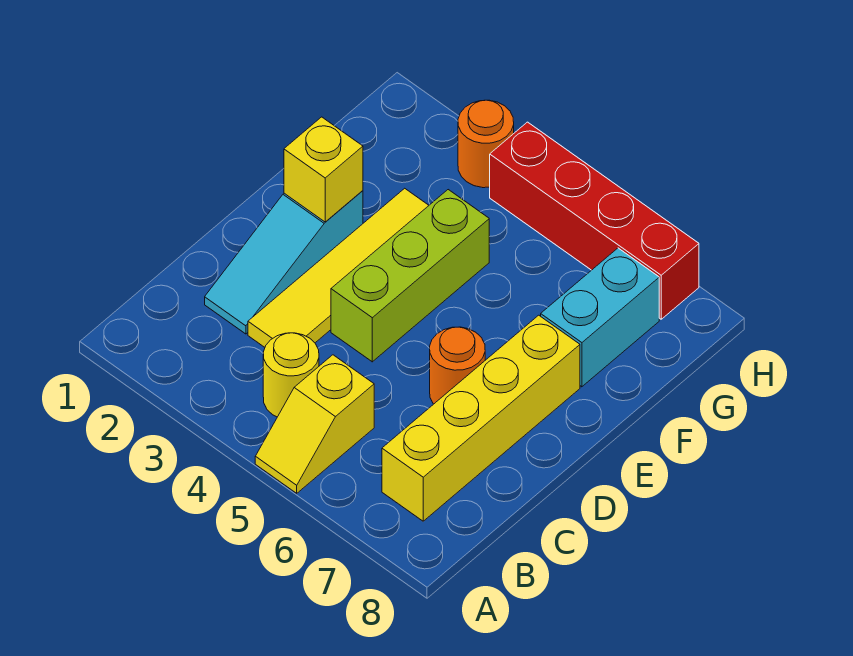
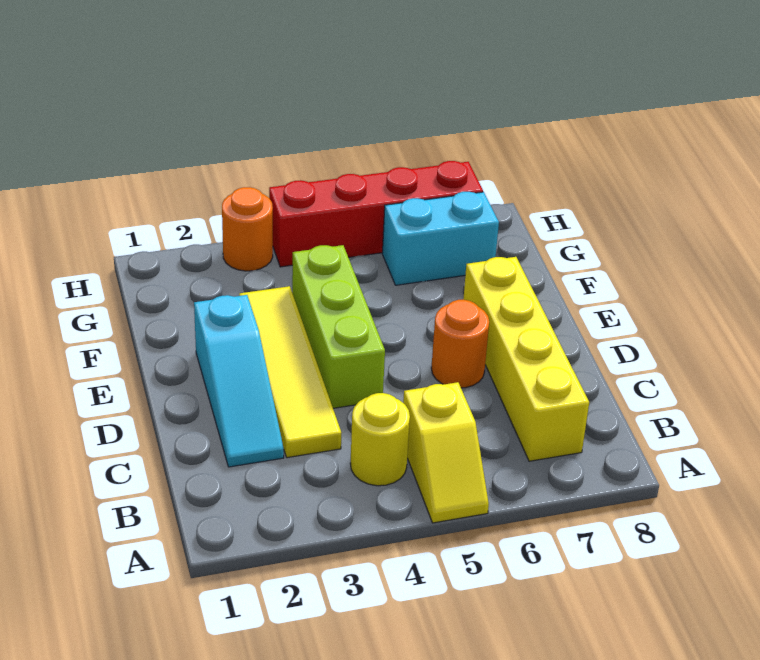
yellow brick E2 level 2 -> none
cyan brick F7:G7 level 1 -> cyan brick G6:G7 level 1

